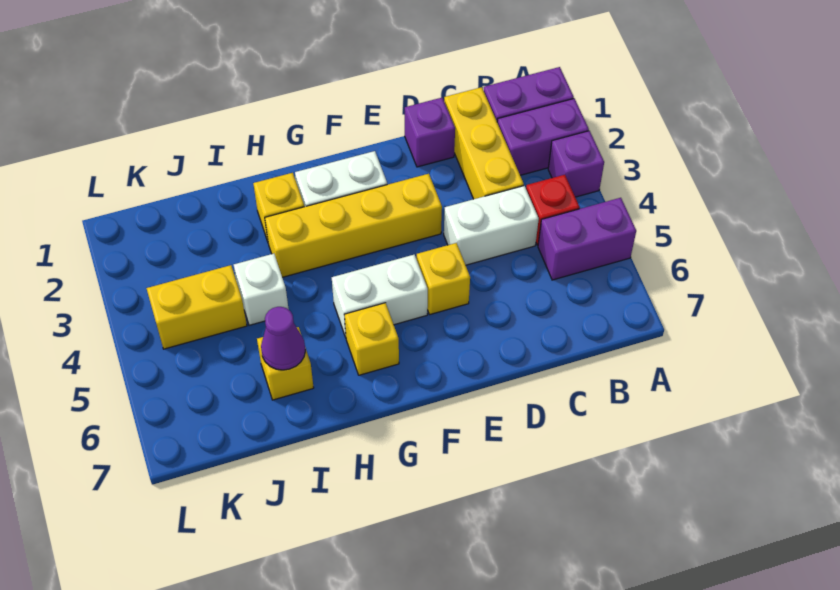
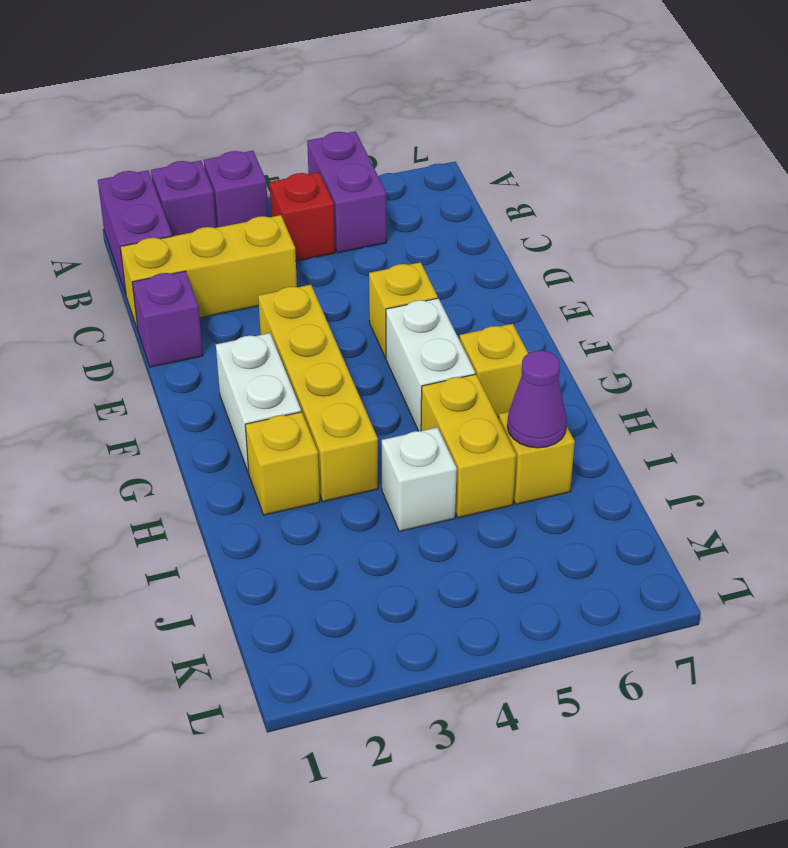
purple brick A2:B2 level 1 -> purple brick A2 level 1
white brick C4:D4 level 1 -> none
yellow brick J4:K4 level 1 -> yellow brick H5:I5 level 1

